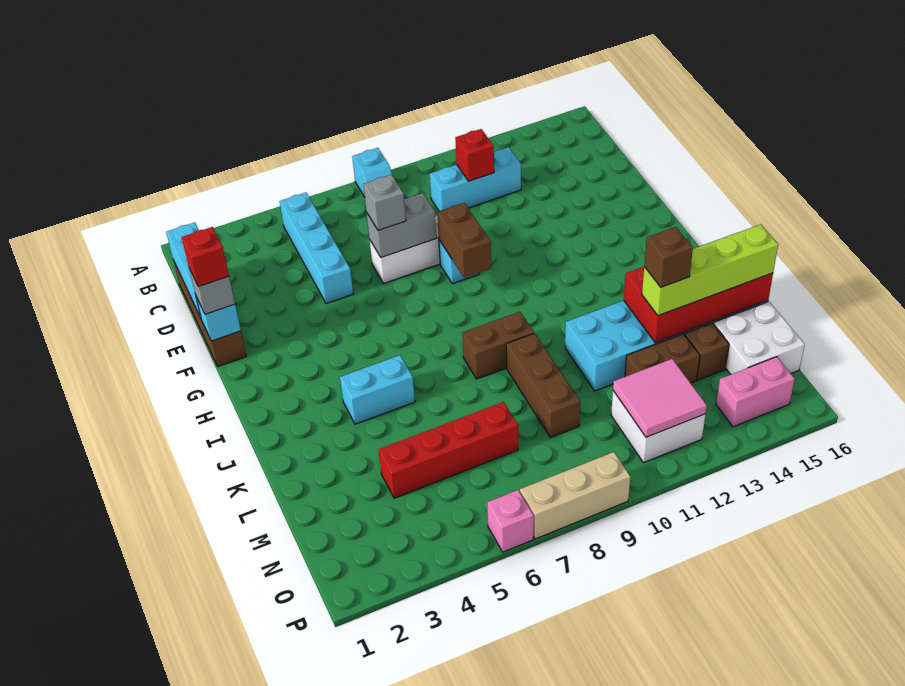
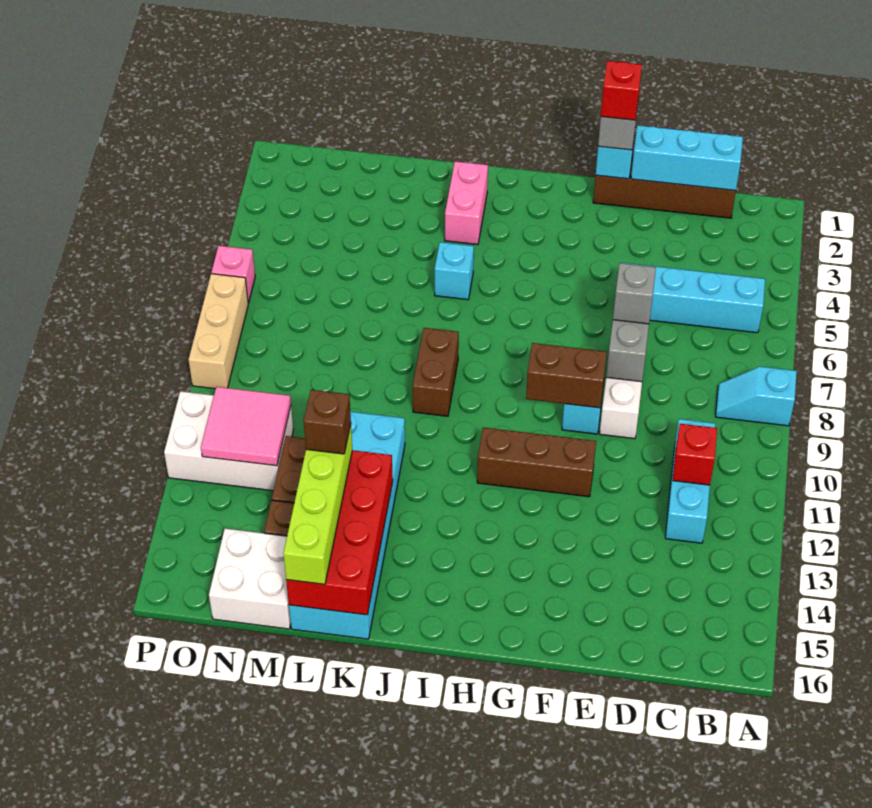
cyan brick J4:J5 level 1 -> cyan brick J5 level 1
brown brick K9:M9 level 1 -> brown brick F11:H11 level 1
red brick M4:M7 level 1 -> none
white brick N11:O12 level 1 -> white brick N11:P12 level 1
pink brick O14:O15 level 1 -> pink brick J2:J3 level 1

